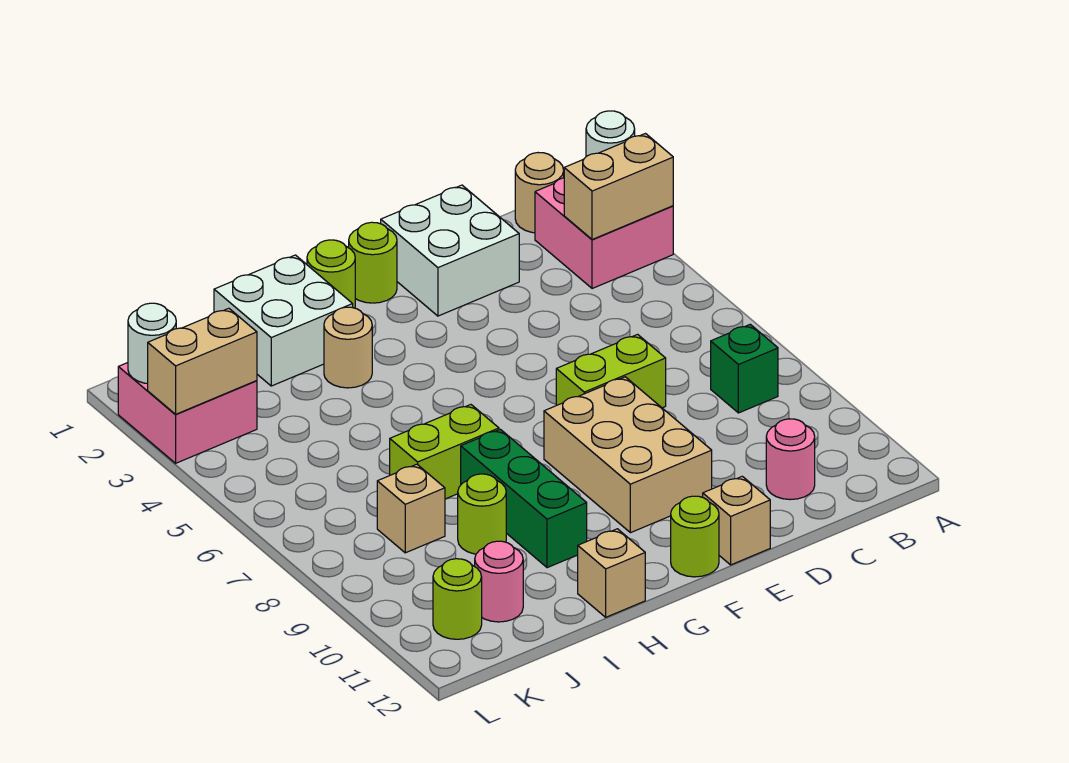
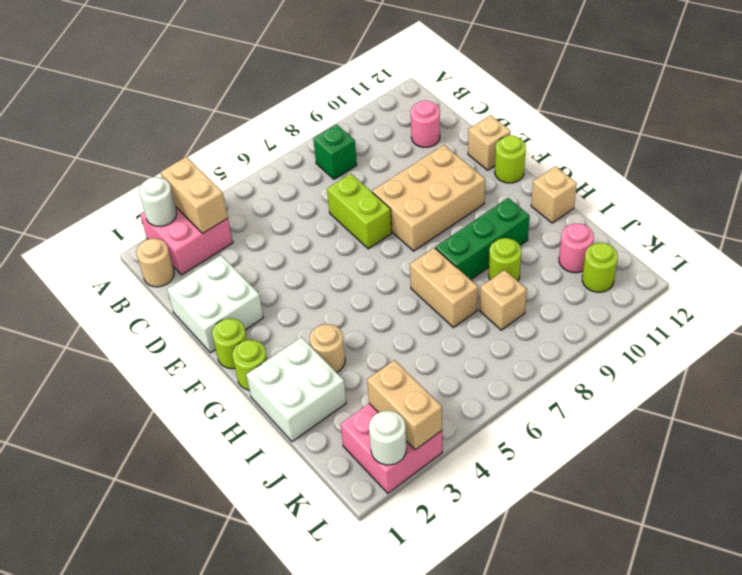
lime brick H7:I7 level 1 -> tan brick H7:I7 level 1

